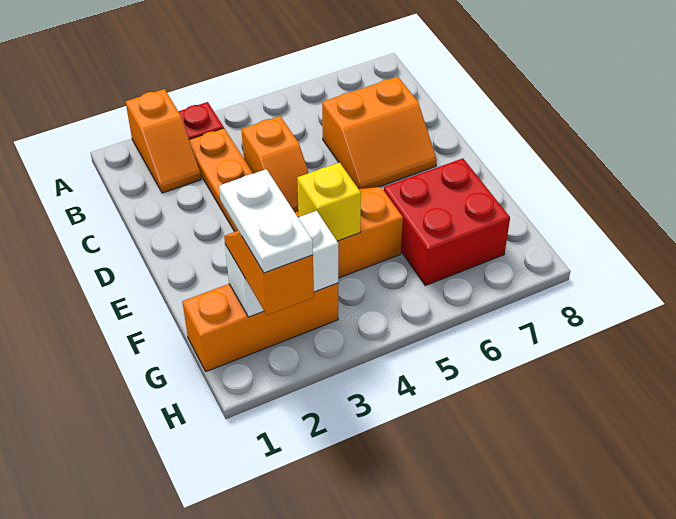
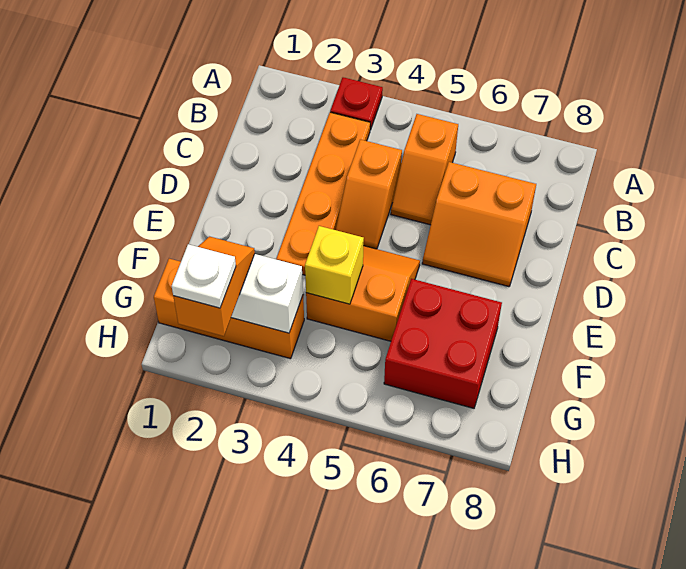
orange slope A2:B2 level 1 top A -> orange slope B5:C5 level 1 top B
white plate G2:H2 level 4 -> white plate H2 level 4

